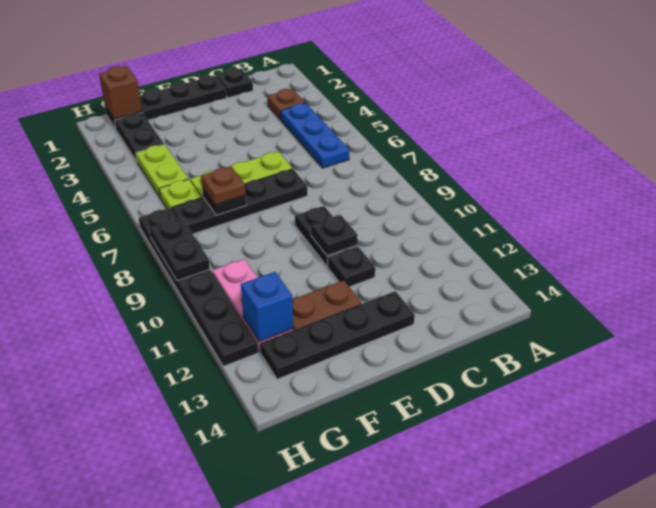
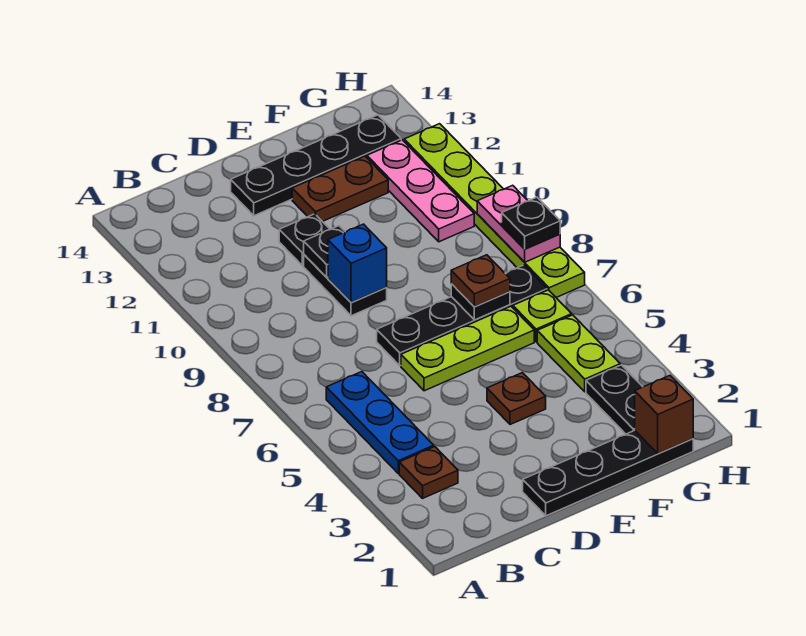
black plate C1 level 1 -> black plate H8 level 3
none -> brown plate E4 level 1
blue brick G12 level 2 -> blue brick D9 level 2
black plate H7:H12 level 1 -> lime plate H7:H12 level 1
black plate H8:H9 level 2 -> pink plate H8:H9 level 2

